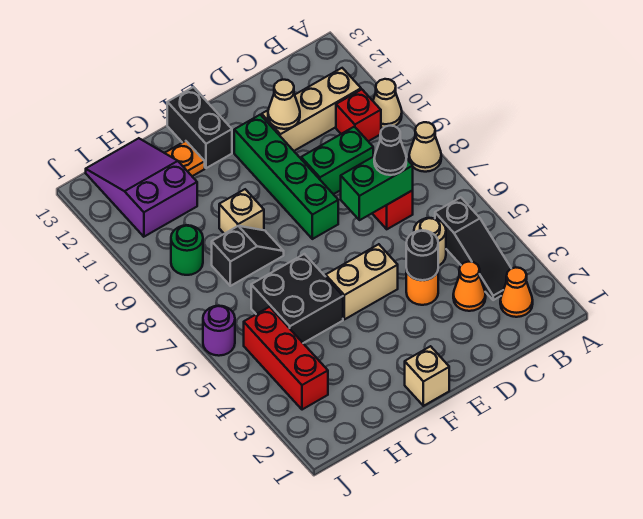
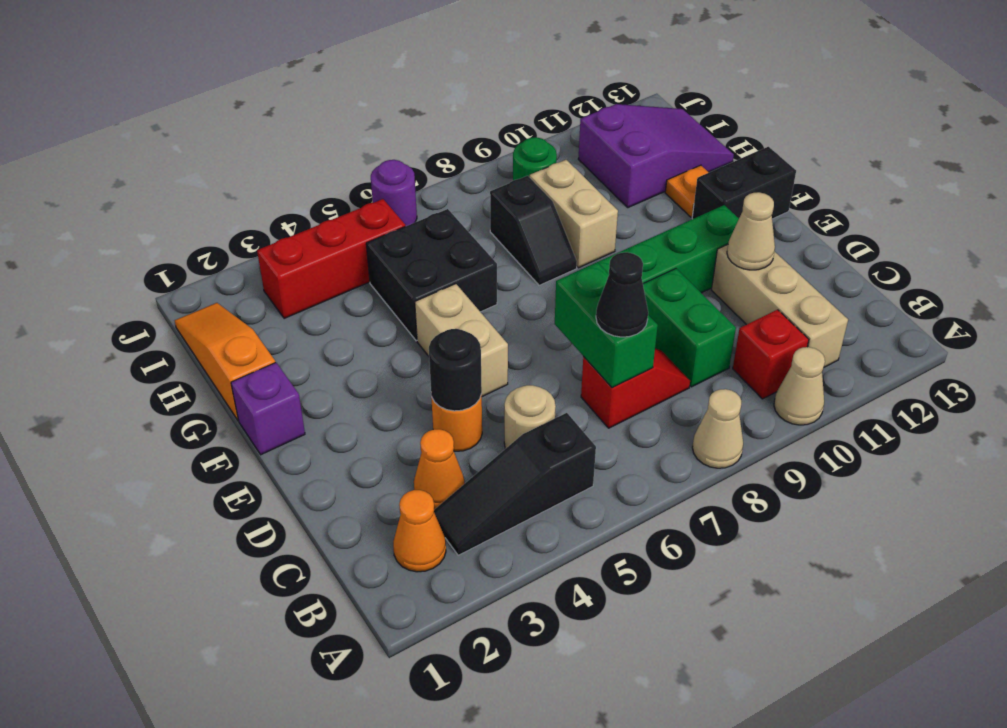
tan brick F1 level 1 -> purple brick F1 level 1
none -> orange slope G1:I1 level 1 top G
tan brick G9 level 1 -> tan brick G9:H9 level 1

